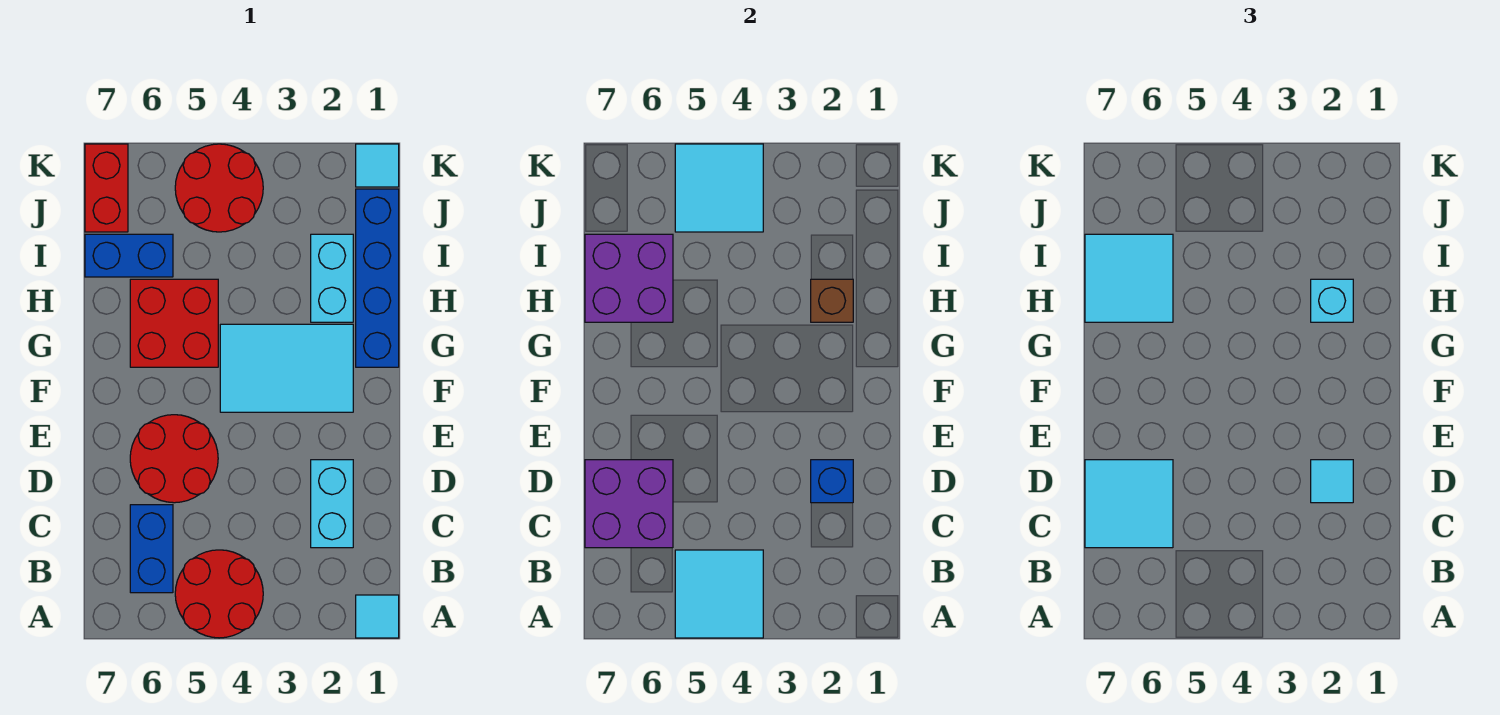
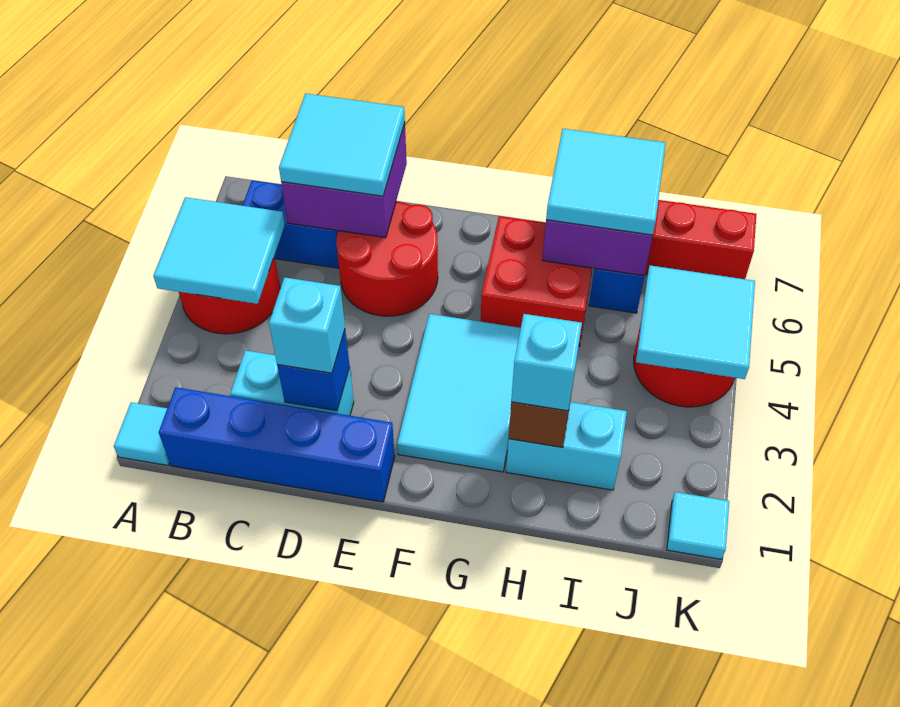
cyan tile D2 level 3 -> cyan brick D2 level 3
blue brick G1:J1 level 1 -> blue brick B1:E1 level 1

